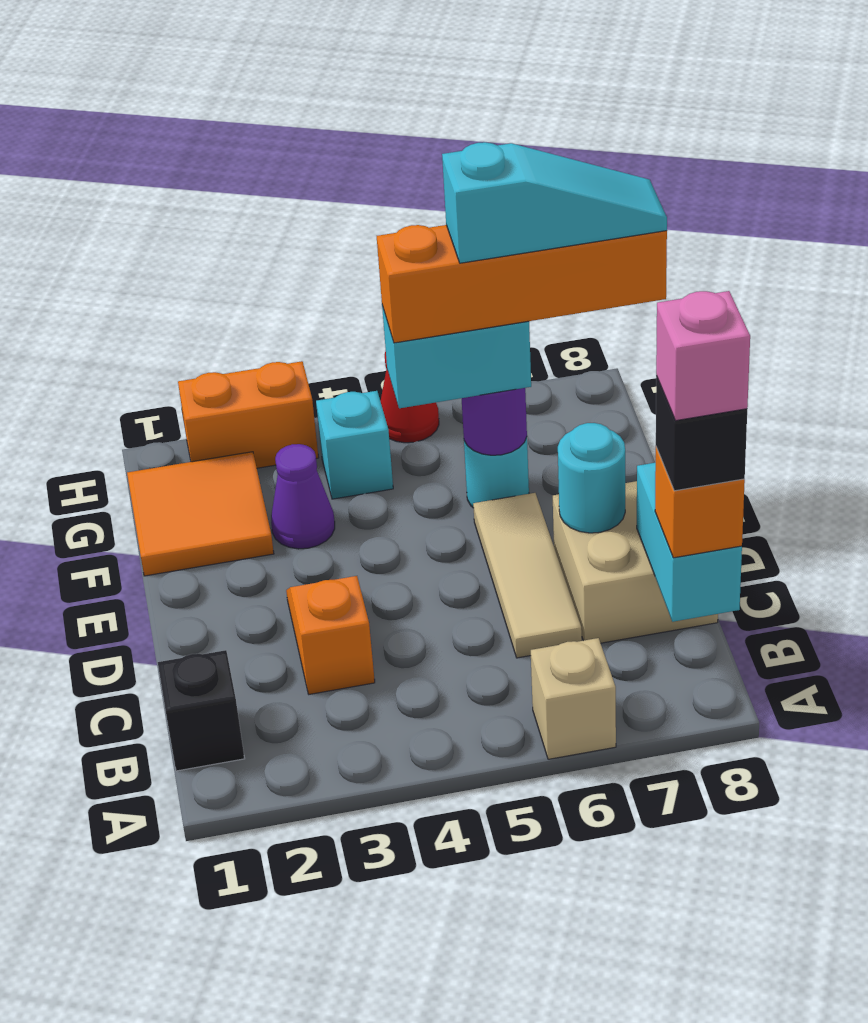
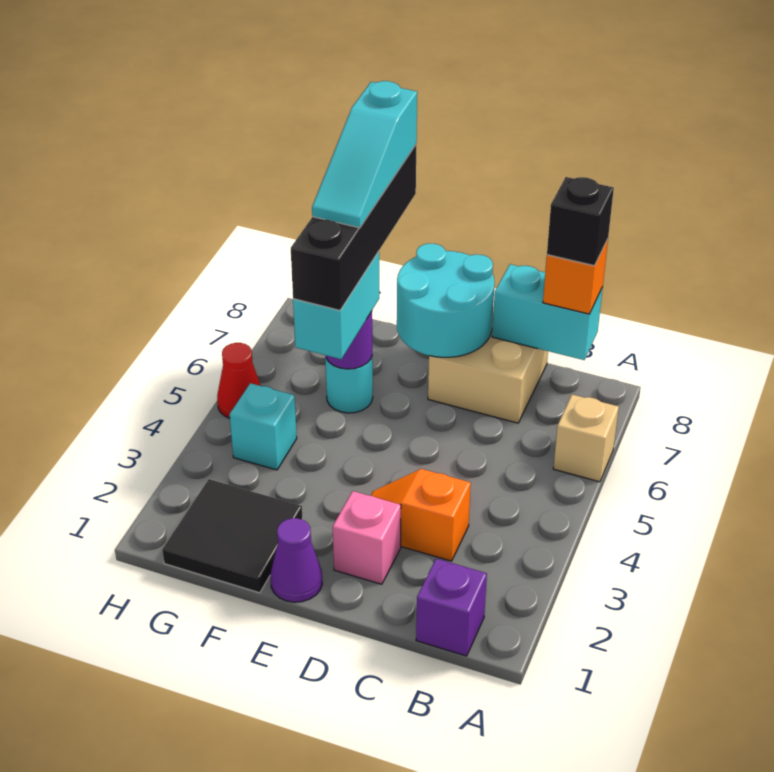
black brick B1 level 1 -> purple brick B1 level 1
pink brick B8 level 5 -> pink brick D2 level 1
tan tile C6:E6 level 1 -> none
cyan round brick D7 level 2 -> cyan round brick D7:E8 level 2
orange tile F1:G2 level 1 -> black tile F1:G2 level 1
purple cone F3 level 1 -> purple cone E1 level 1
orange brick F5:F8 level 4 -> black brick F5:F8 level 4
cyan slope F6:F8 level 5 top 6 -> cyan slope F6:F8 level 5 top 8
orange brick H2:H3 level 1 -> none

